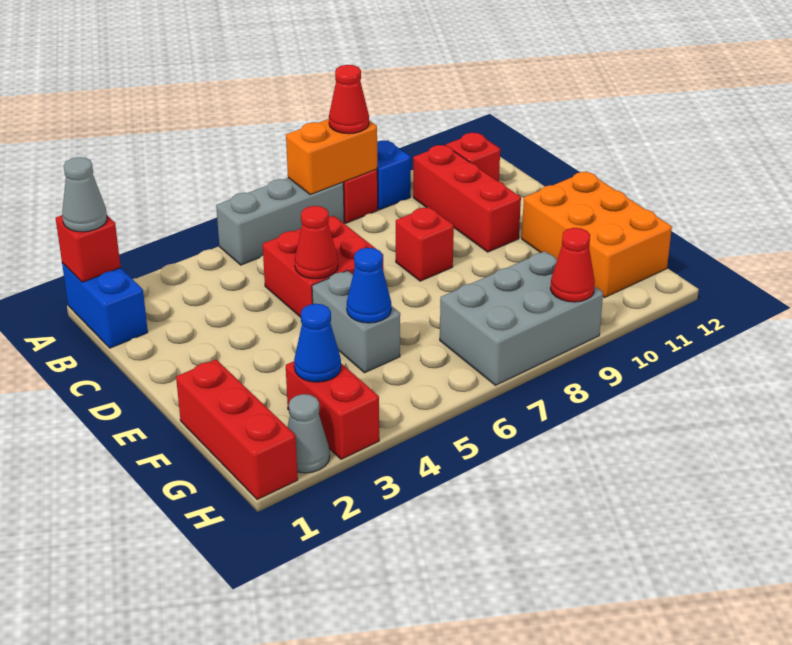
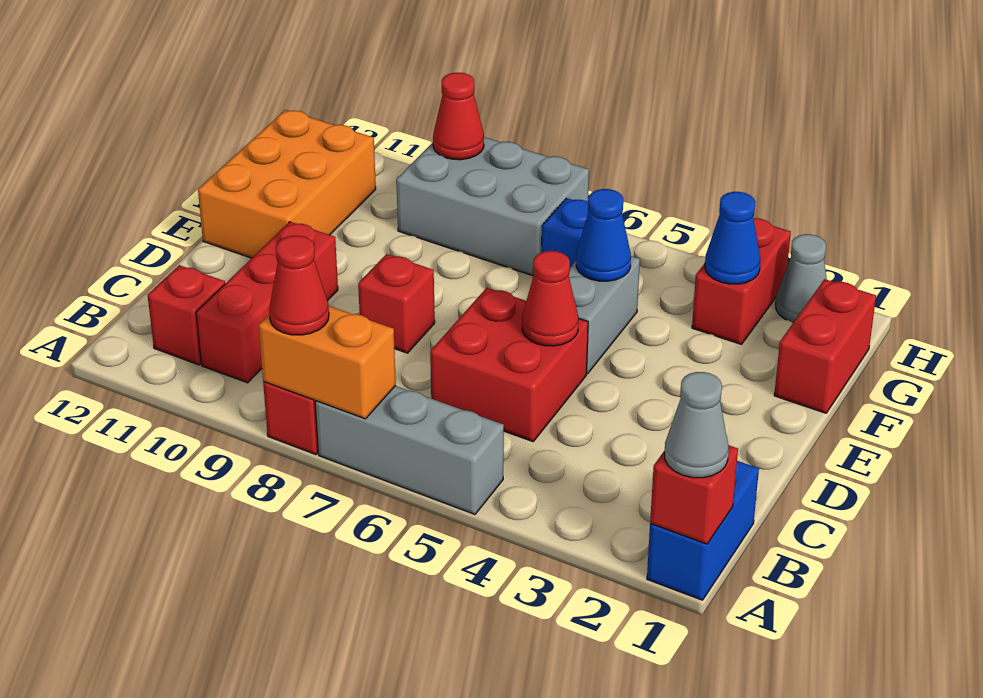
blue brick A9 level 1 -> blue brick G6 level 1
red brick F1:H1 level 1 -> red brick F1:G1 level 1

